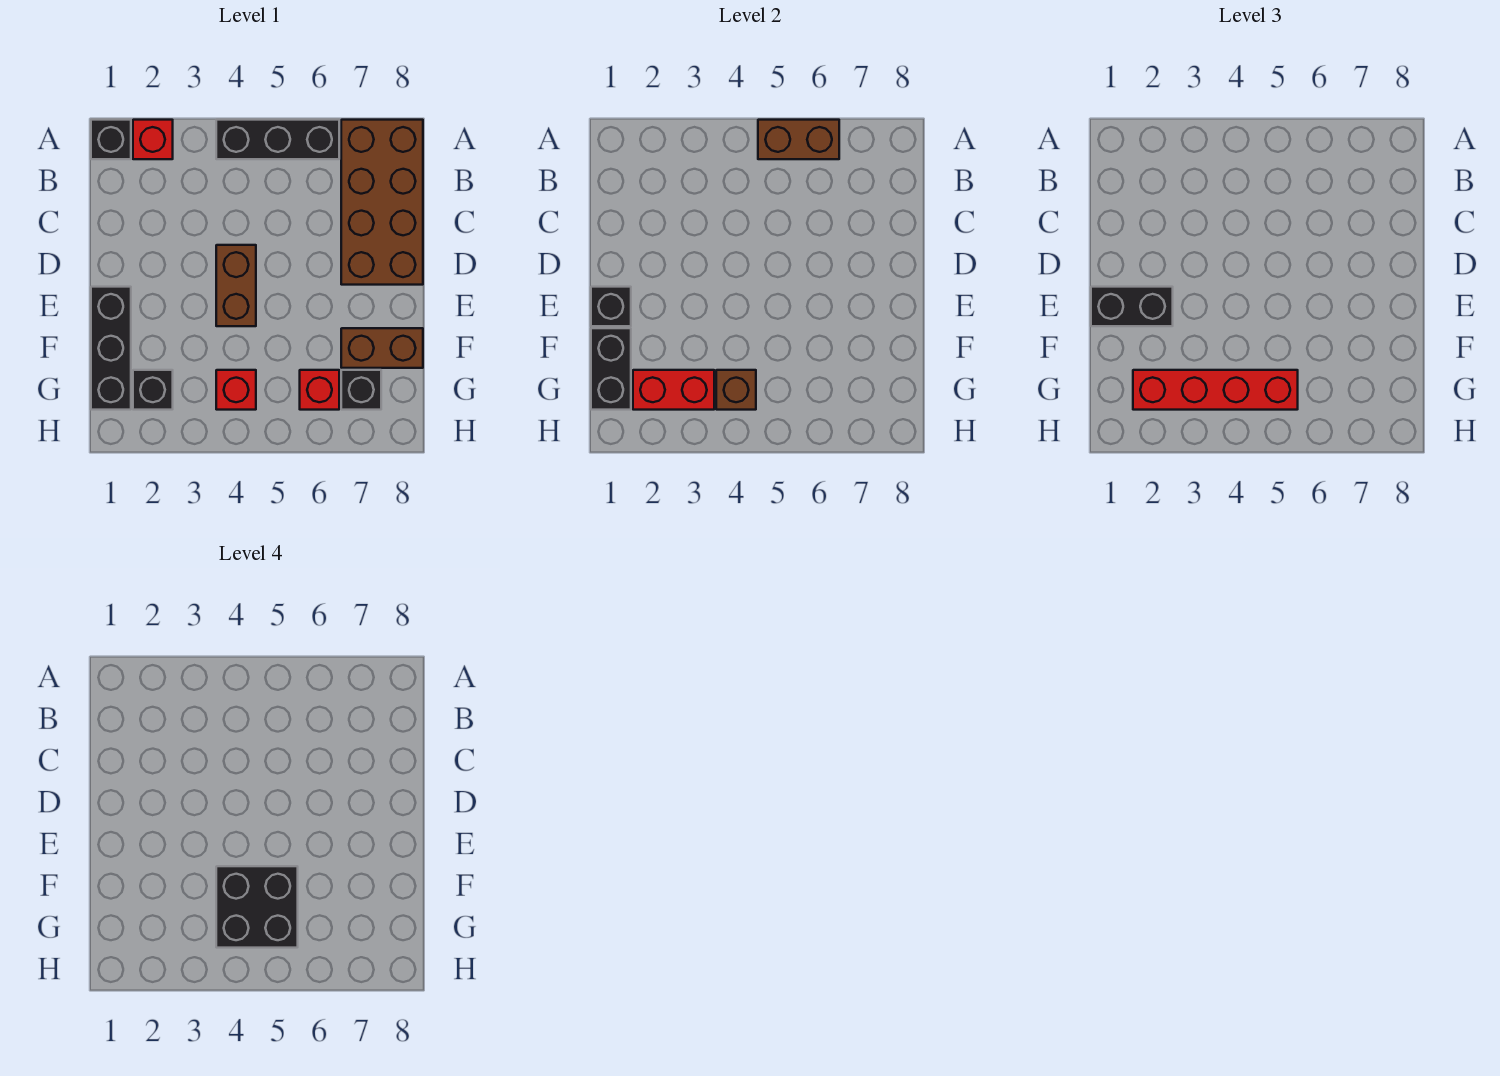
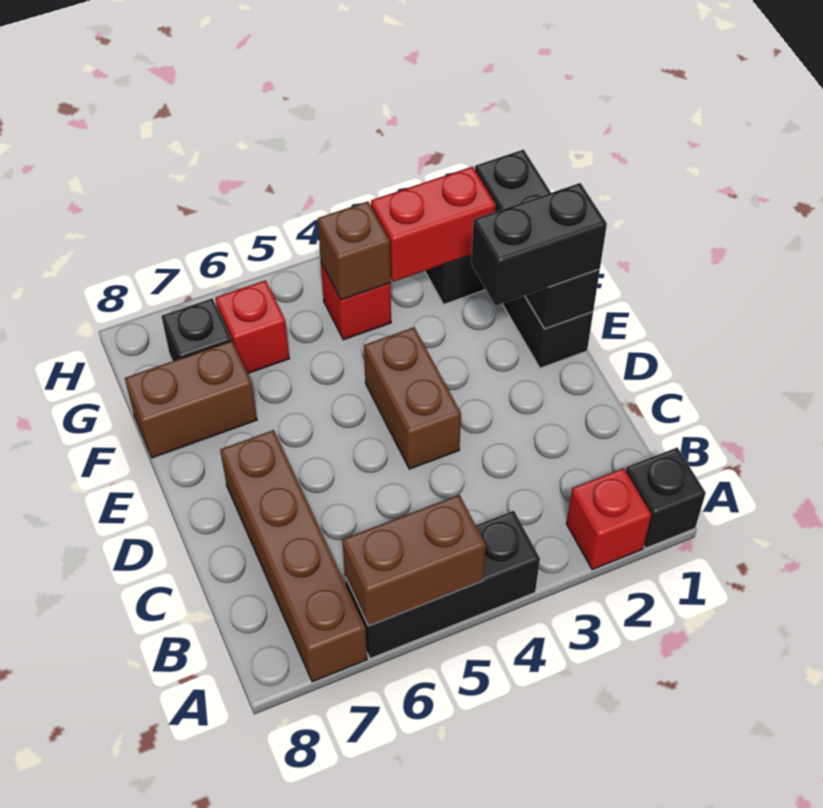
brown brick A7:D8 level 1 -> brown brick A7:D7 level 1
black brick F4:G5 level 4 -> none
red brick G2:G5 level 3 -> none

